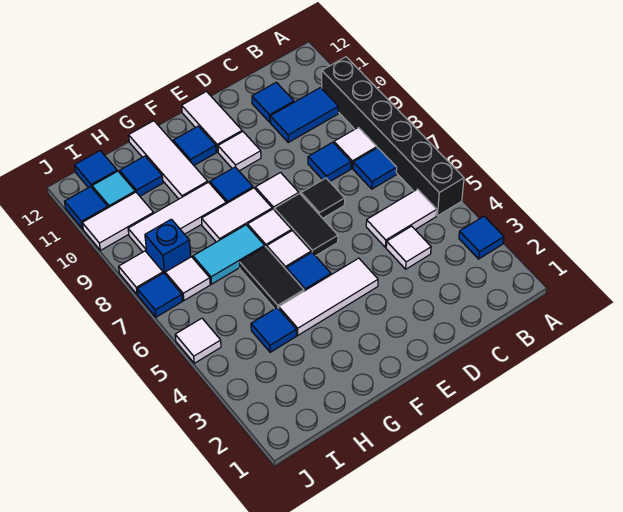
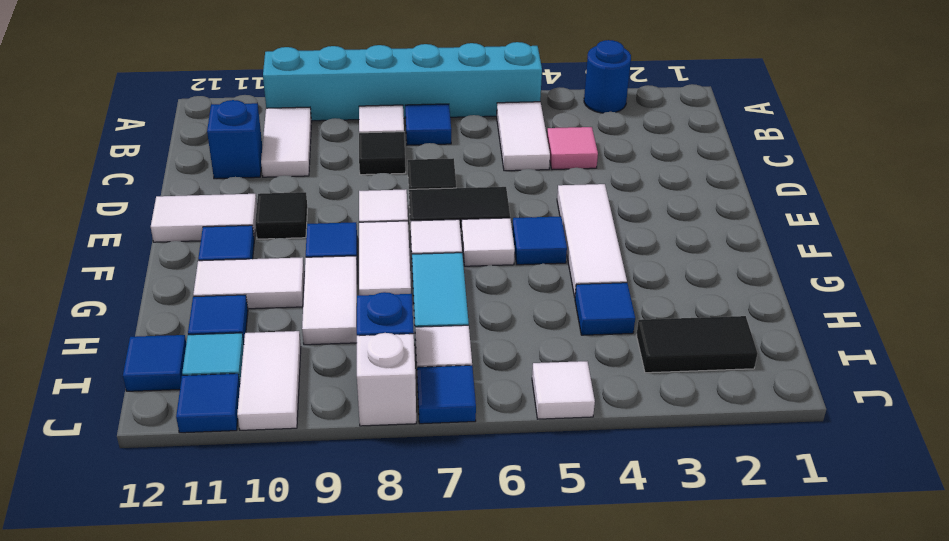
blue tile A3 level 1 -> blue round brick A3 level 1
black brick A5:A10 level 1 -> cyan brick A5:A10 level 1
blue tile B10:C10 level 1 -> white tile B10:C10 level 1
white tile C4 level 1 -> pink tile C4 level 1
blue tile C8 level 1 -> black tile C8 level 1
blue tile C11 level 1 -> blue brick C11 level 1
white tile E10 level 1 -> black tile E10 level 1
black tile G5:G6 level 1 -> black tile I2:I3 level 1
white tile G9:I9 level 1 -> white tile G9:H9 level 1
white tile G10:G12 level 1 -> white tile G10:G11 level 1
white tile J8 level 1 -> white brick J8 level 1

